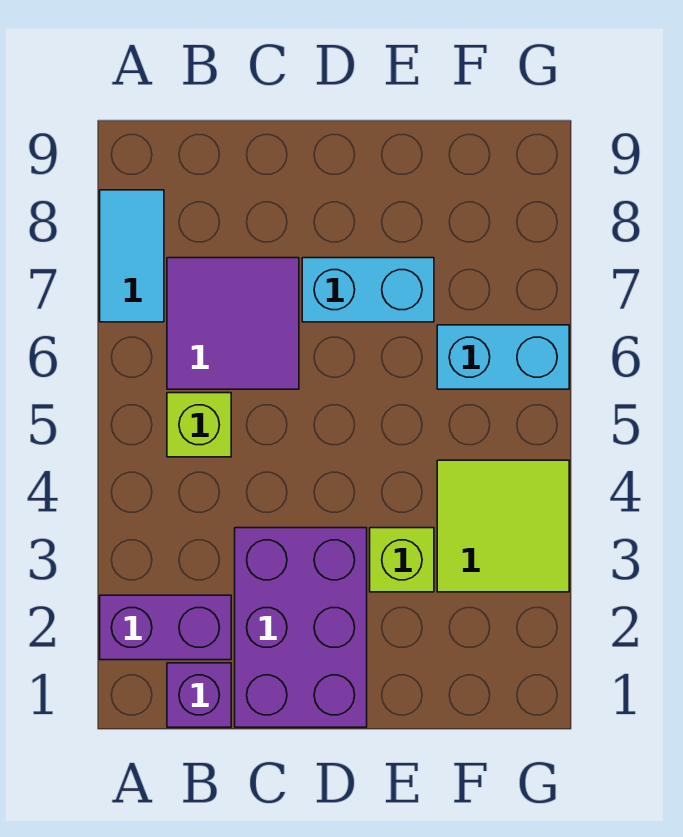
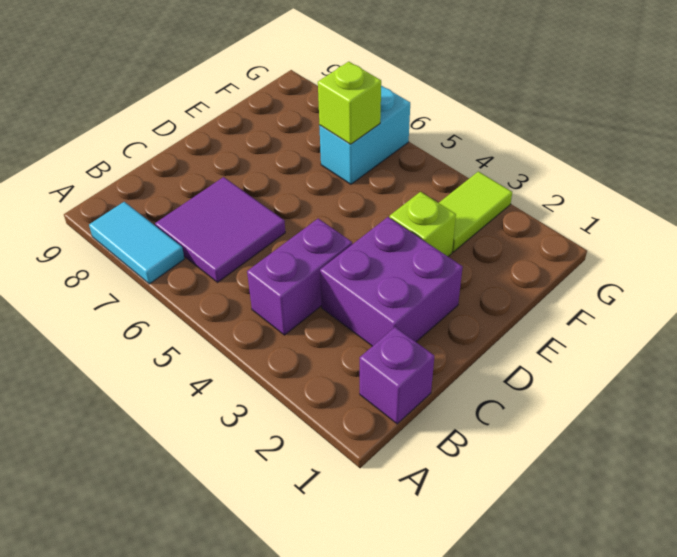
purple brick A2:B2 level 1 -> purple brick B4:C4 level 1
lime brick B5 level 1 -> lime brick F6 level 2
purple brick C1:D3 level 1 -> purple brick C2:D3 level 1
cyan brick D7:E7 level 1 -> none
lime tile F3:G4 level 1 -> lime tile F3:G3 level 1

